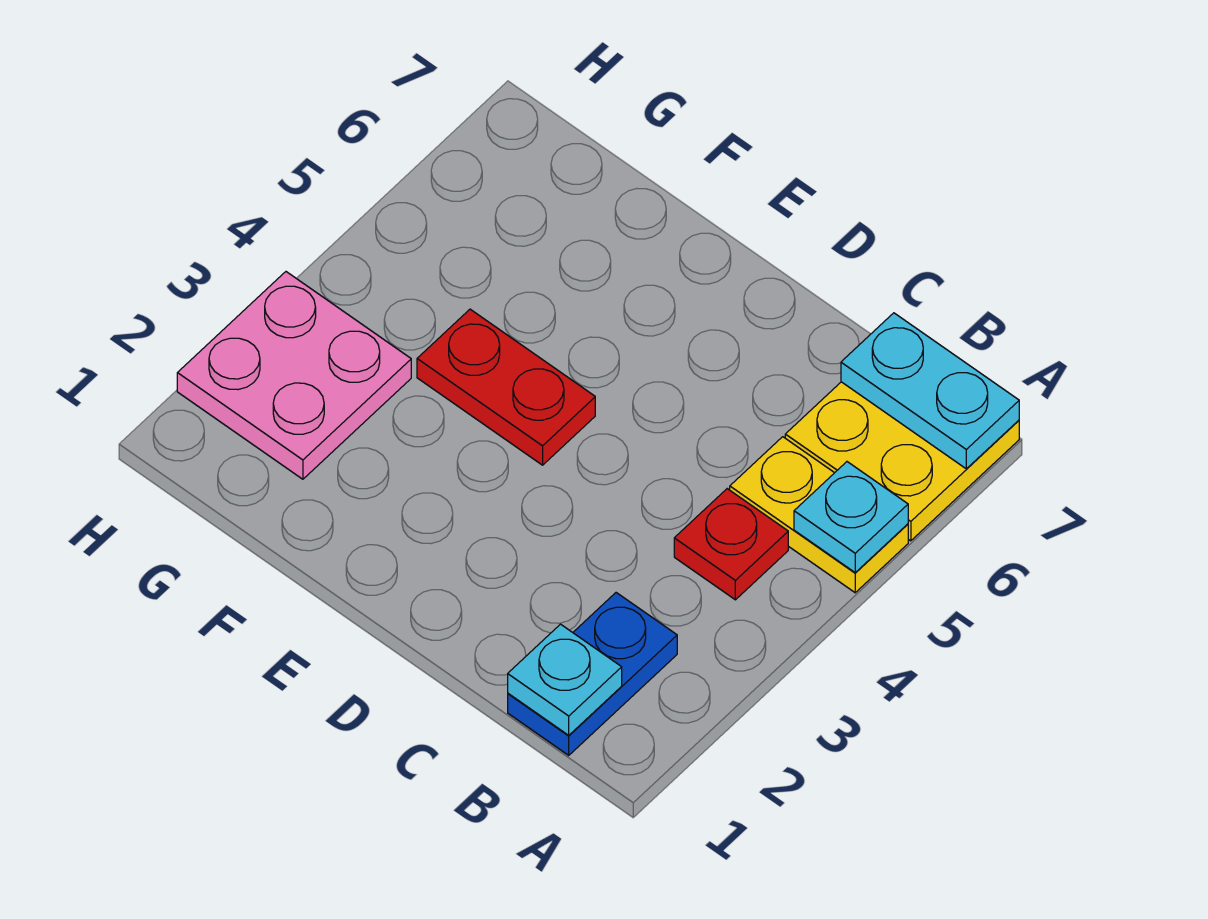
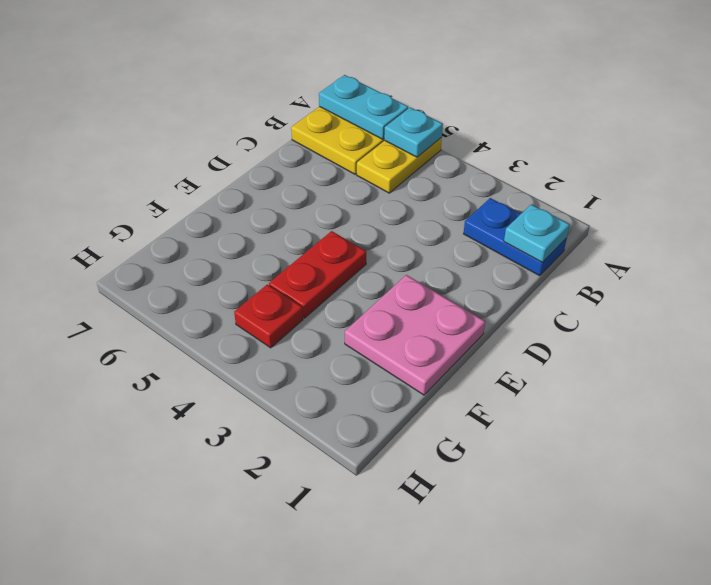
cyan plate A7:B7 level 2 -> cyan plate A6:A7 level 2
red plate B4 level 1 -> red plate G4 level 1
pink plate G2:H3 level 1 -> pink plate E1:F2 level 1

